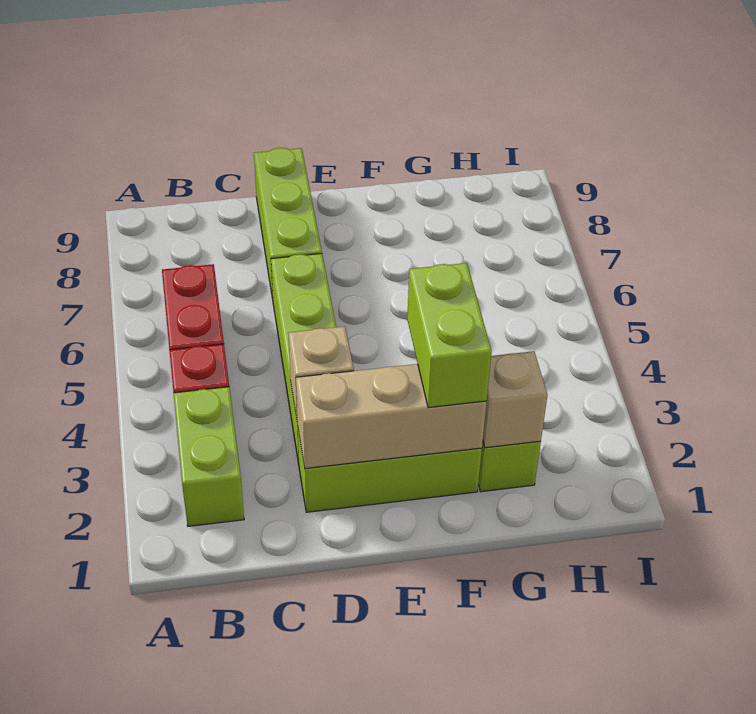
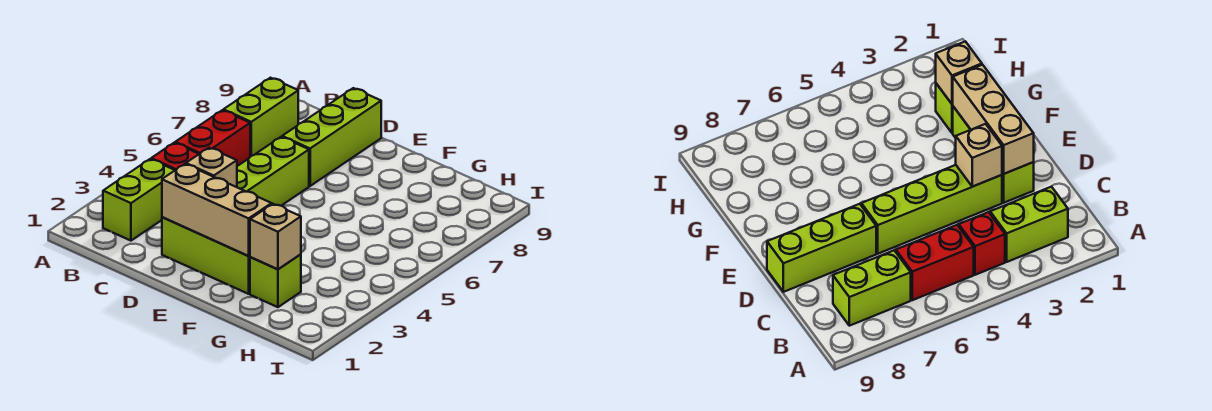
lime brick F2:F3 level 3 -> lime brick B7:B8 level 1

